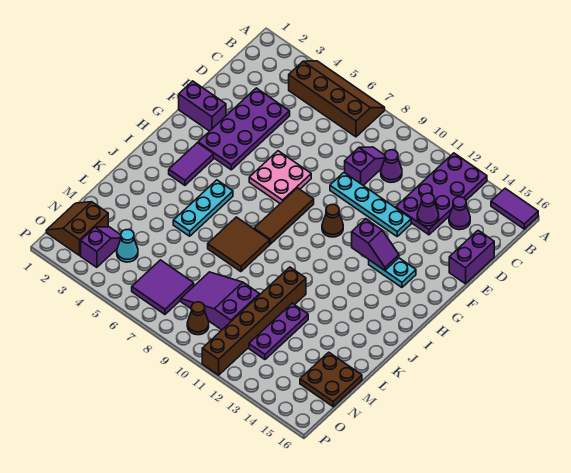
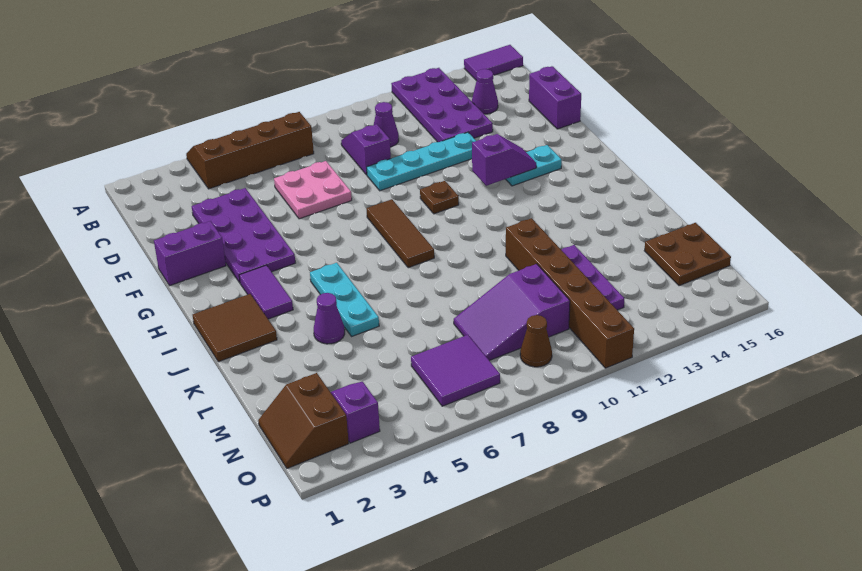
purple cone D13 level 2 -> purple cone K4 level 1
pink plate F6:G7 level 1 -> pink plate D6:E7 level 1
brown cone G10 level 1 -> brown plate G10 level 1
brown tile J7:K8 level 1 -> brown tile I1:J2 level 1
cyan cone N4 level 1 -> none

